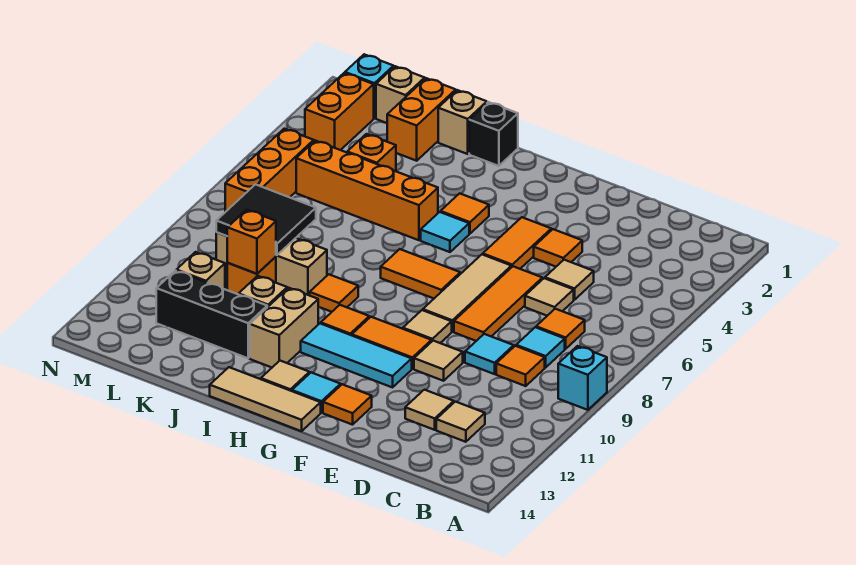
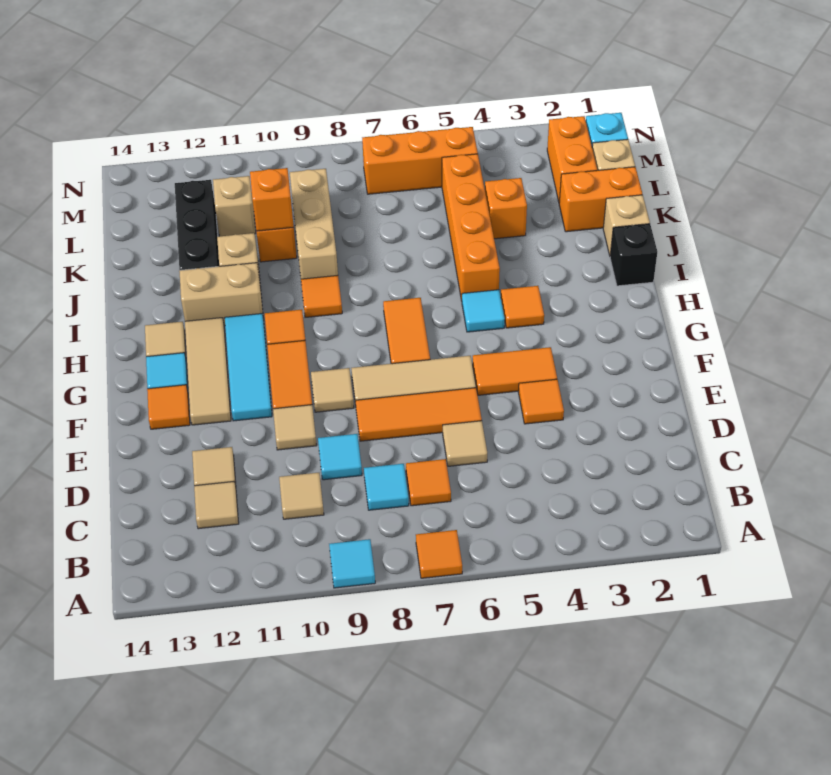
cyan brick A9 level 1 -> cyan tile A9 level 1
orange tile C9 level 1 -> orange tile A7 level 1
tan tile D5 level 1 -> tan tile C10 level 1
tan tile G14:I14 level 1 -> tan tile F12:H12 level 1
black tile K8:L9 level 2 -> none
orange brick M2:M3 level 1 -> orange brick L2:M2 level 1

